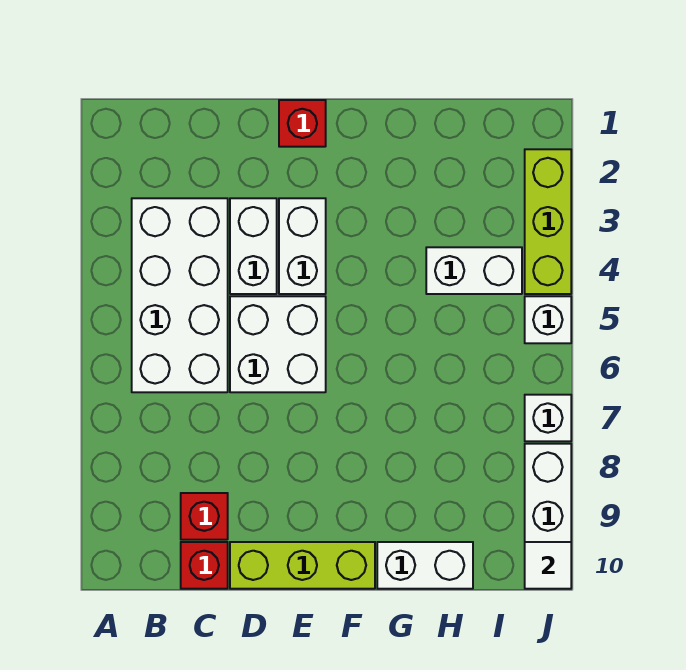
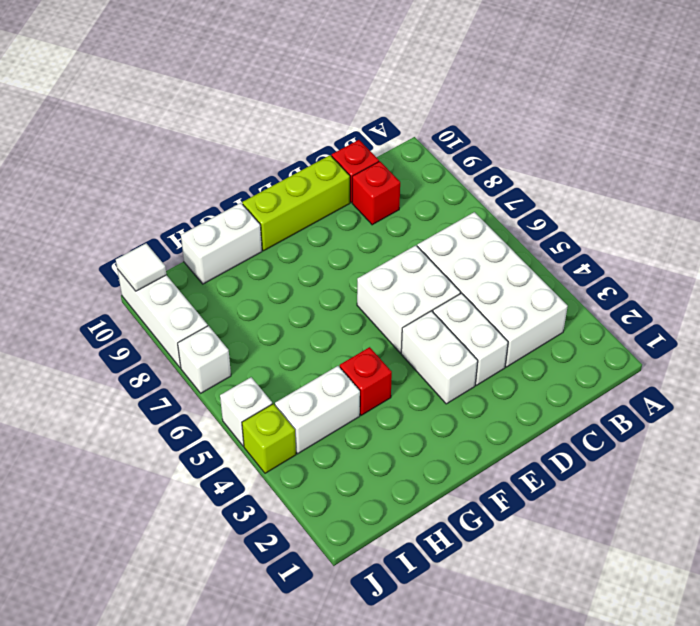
red brick E1 level 1 -> red brick G4 level 1
lime brick J2:J4 level 1 -> lime brick J4 level 1

